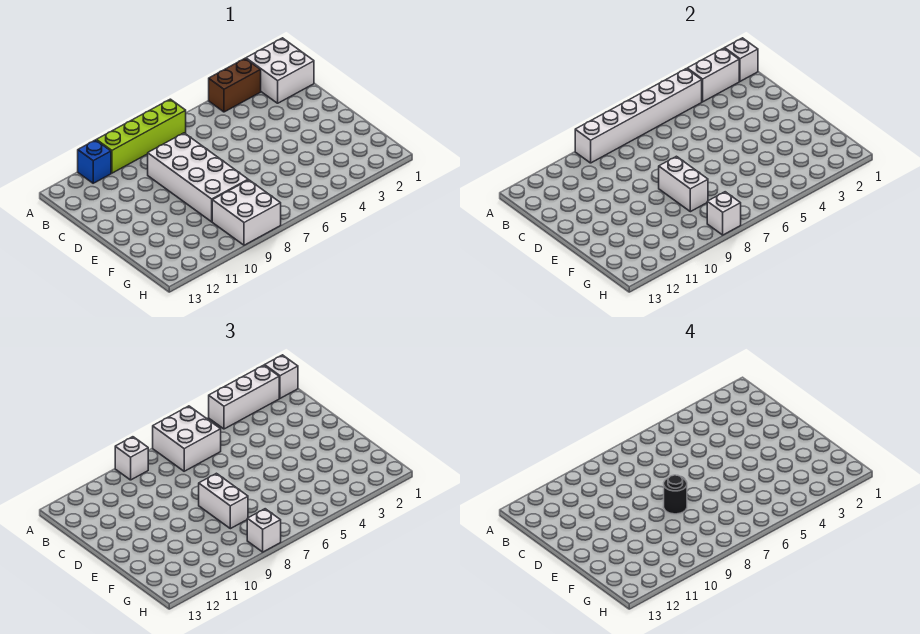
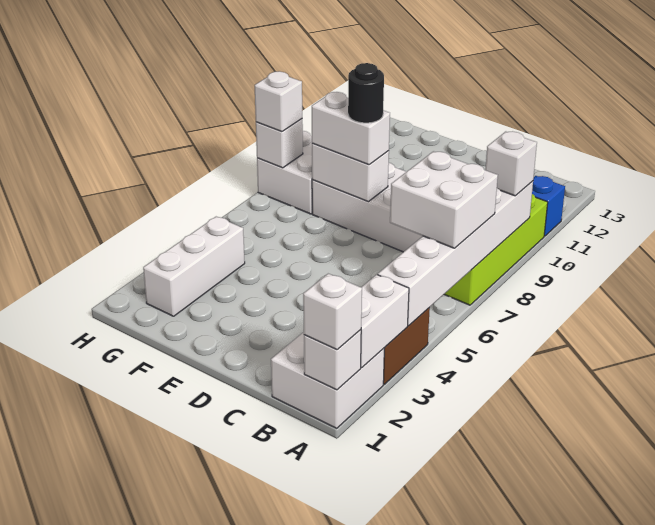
white brick A2:A4 level 3 -> white brick G2:G4 level 1

